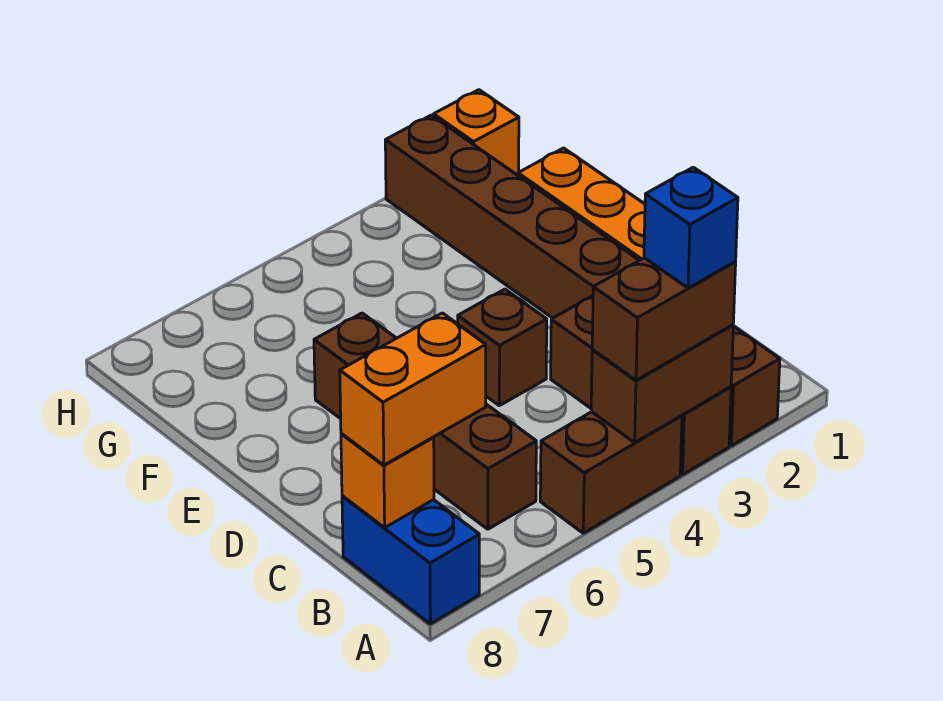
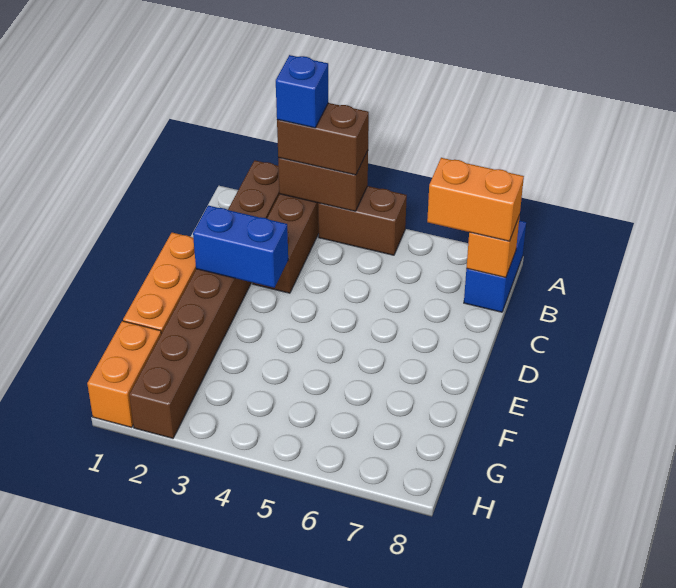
brown brick B6:E6 level 1 -> none
none -> blue brick D2:D3 level 2
brown brick D4 level 1 -> none
orange brick H1 level 1 -> orange brick G1:H1 level 1

